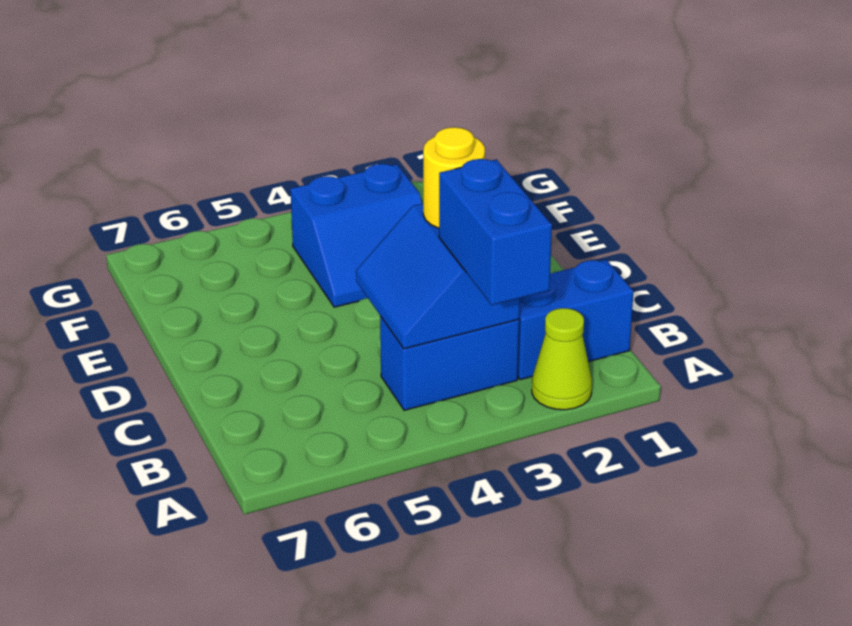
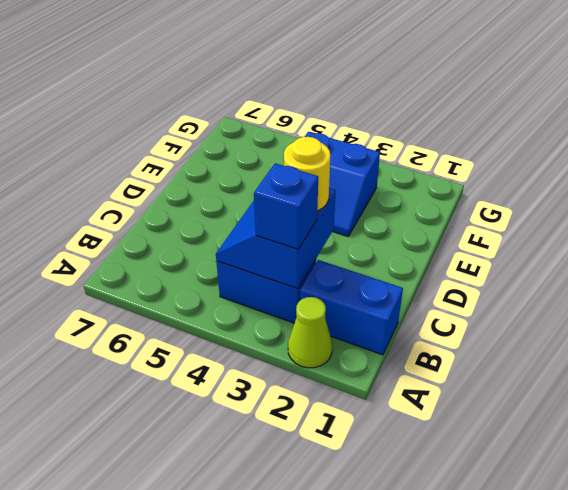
blue brick A3:B3 level 3 -> blue brick B3 level 3

